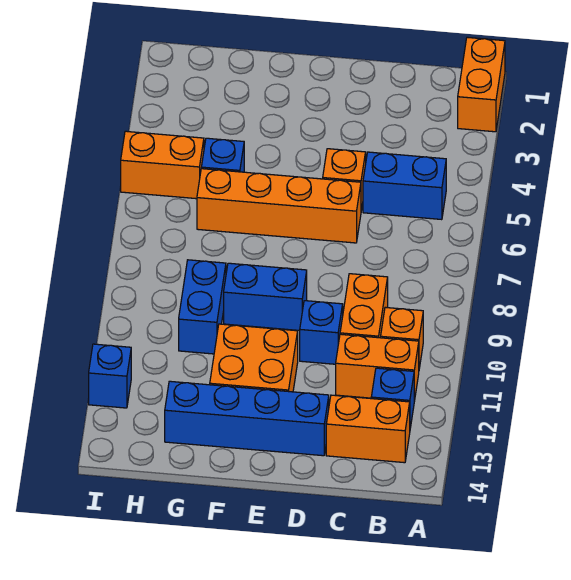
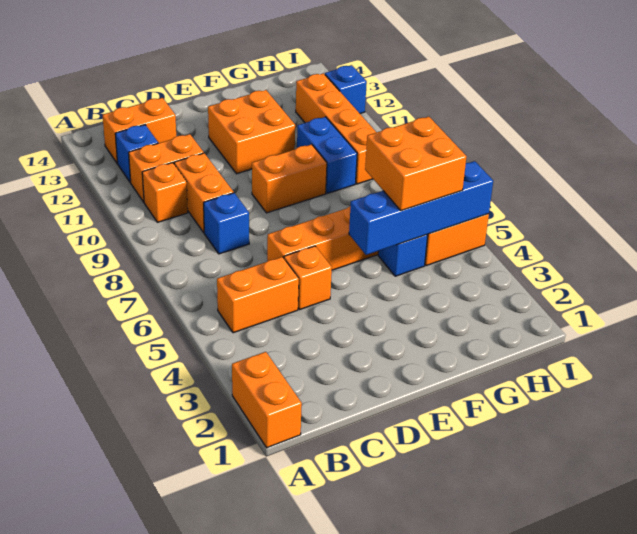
blue brick B5:C5 level 1 -> orange brick B5:C5 level 1
blue brick D10 level 1 -> blue brick C8 level 1
blue brick D13:G13 level 1 -> blue brick F5:I5 level 2
blue brick E9:F9 level 1 -> orange brick E9:F9 level 1
none -> orange brick G5:H6 level 3
none -> orange brick H9:H12 level 1

